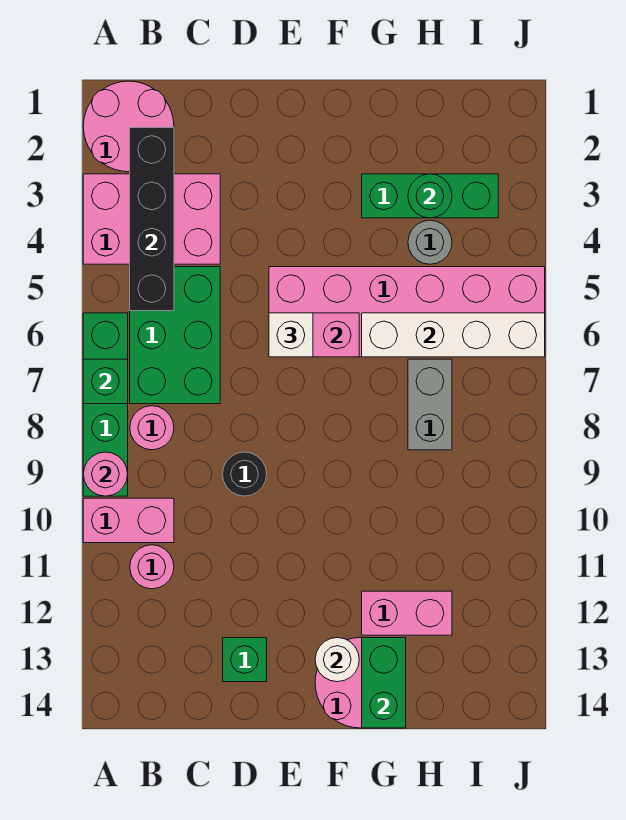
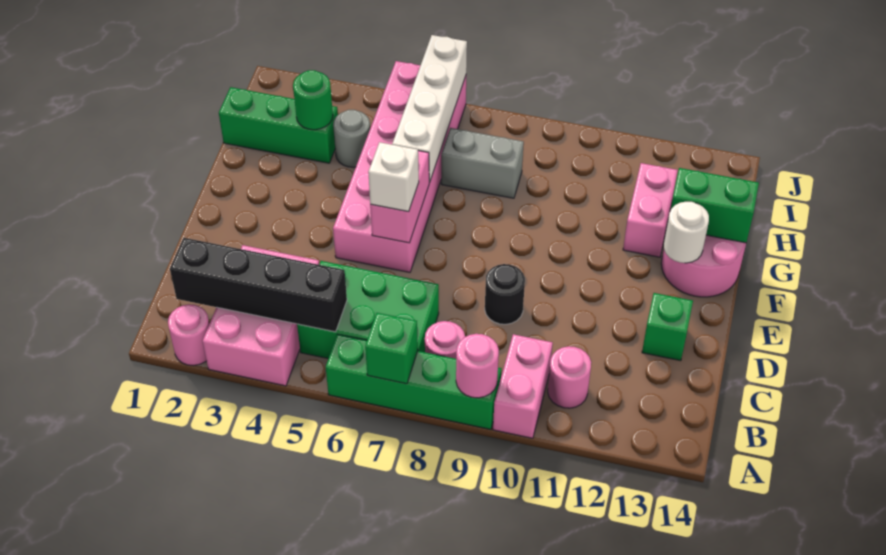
pink round brick A1:B2 level 1 -> pink round brick A2 level 1
green brick G3:I3 level 1 -> green brick H1:H3 level 1

